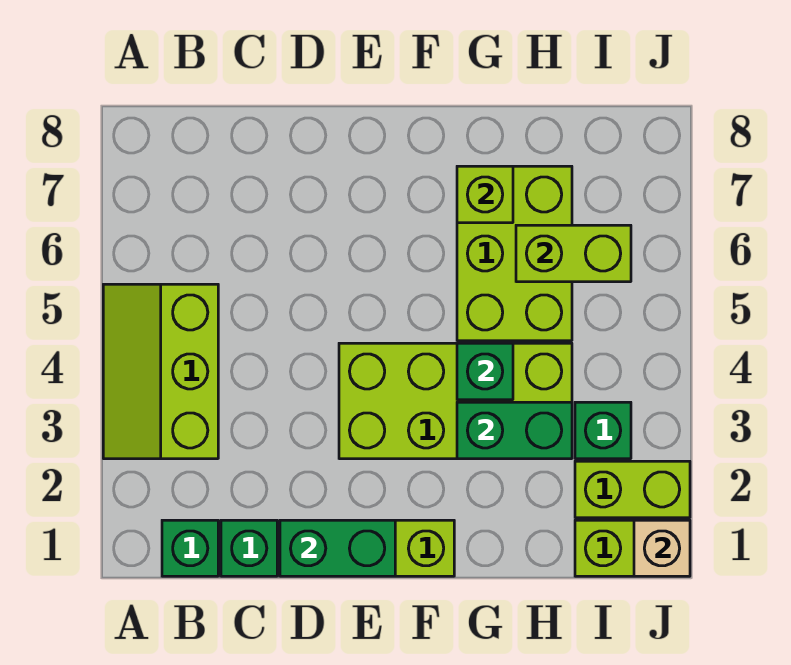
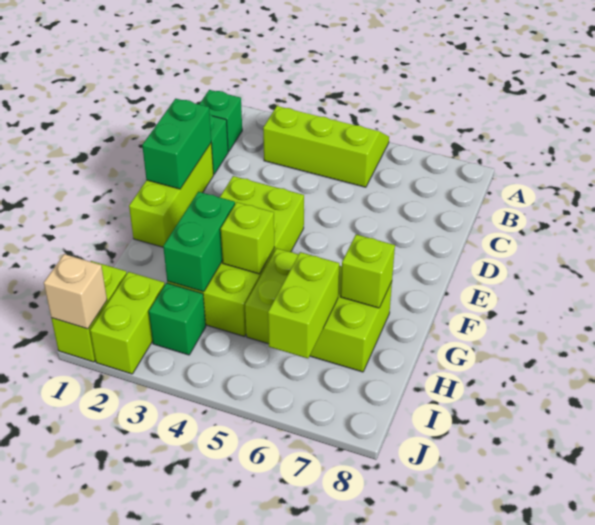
green brick G4 level 2 -> lime brick G4 level 2

